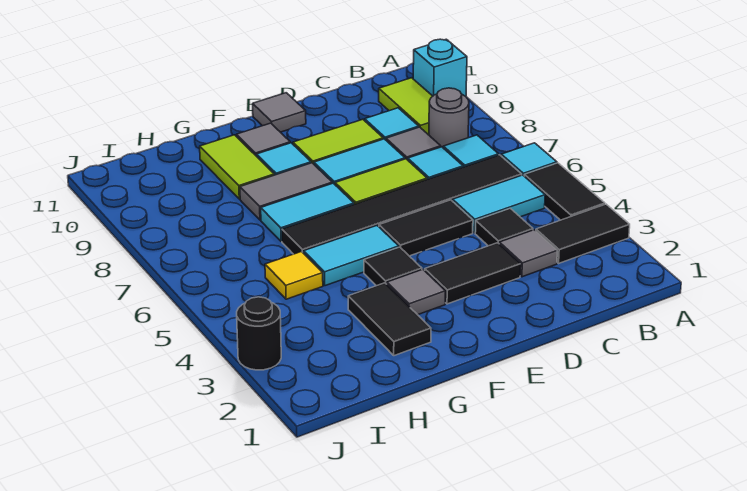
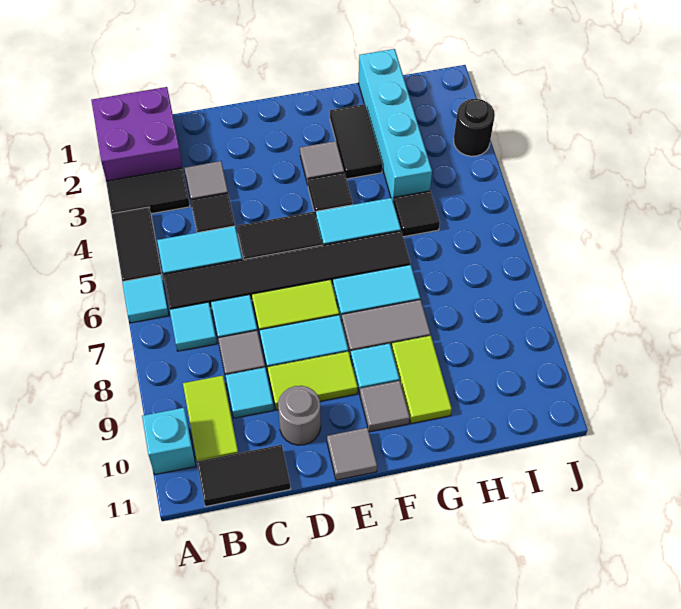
none -> purple brick A1:B2 level 1
grey round brick B8 level 1 -> grey round brick D10 level 1
black tile D3:E3 level 1 -> black tile B11:C11 level 1
none -> cyan brick H1:H4 level 1
yellow tile H5 level 1 -> black tile H5 level 1

